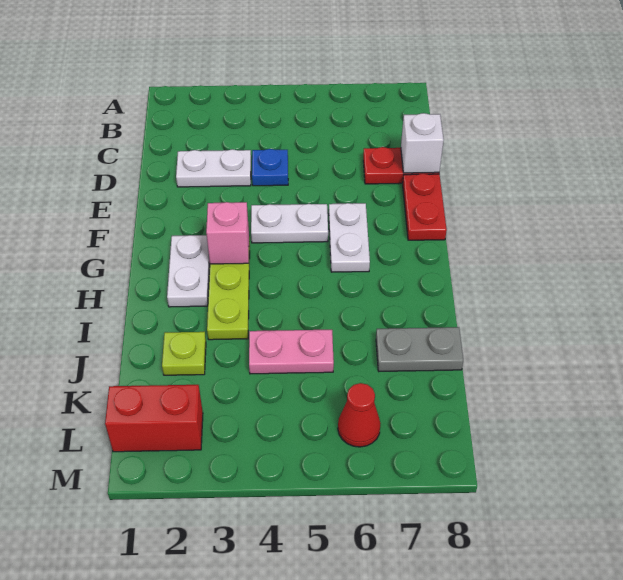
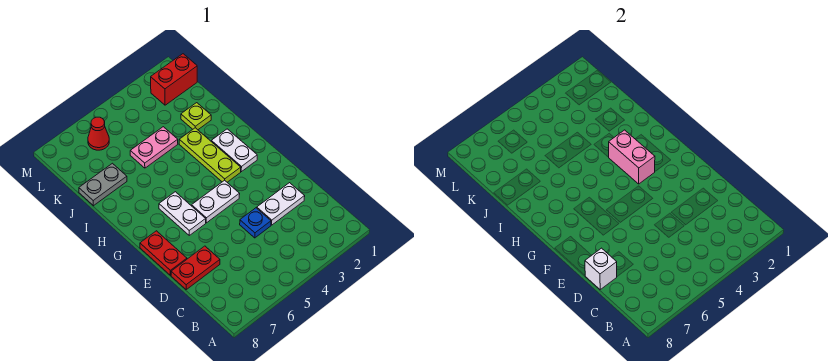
pink brick G3 level 2 -> pink brick G3:H3 level 2

